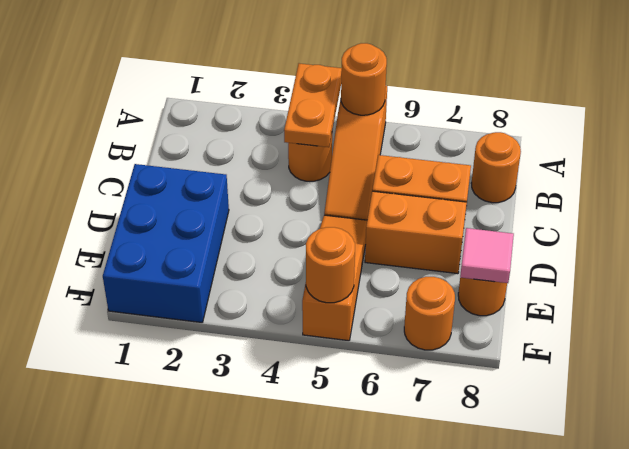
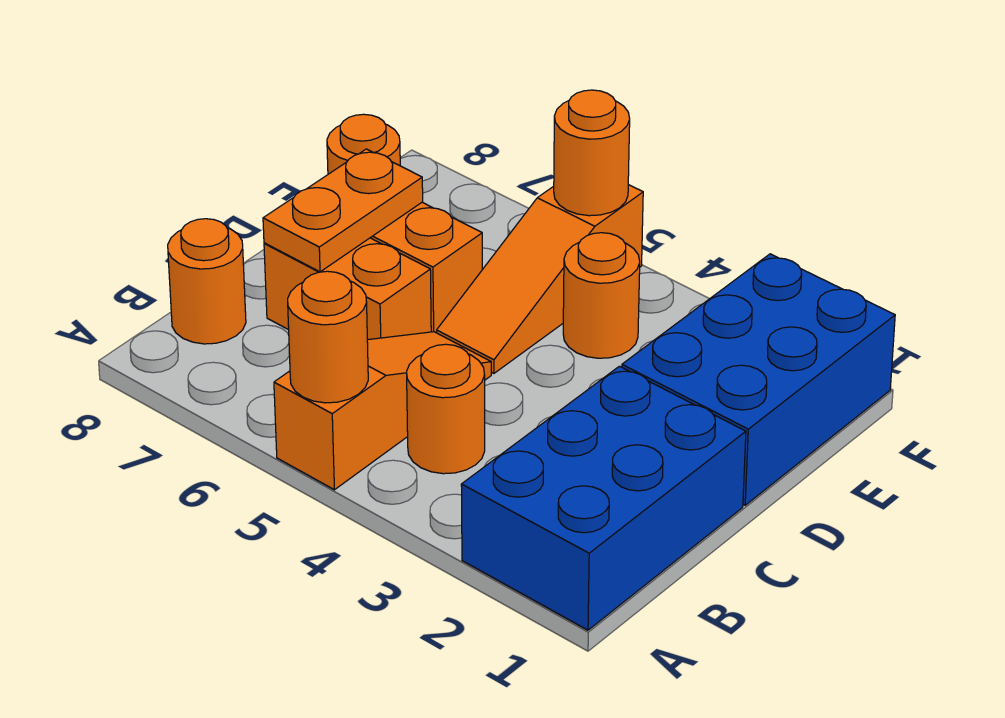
none -> blue brick A1:C2 level 1
orange plate A4:B4 level 2 -> orange plate C7:D7 level 2
pink tile E8 level 2 -> none
orange round brick F7 level 1 -> orange round brick E4 level 1

